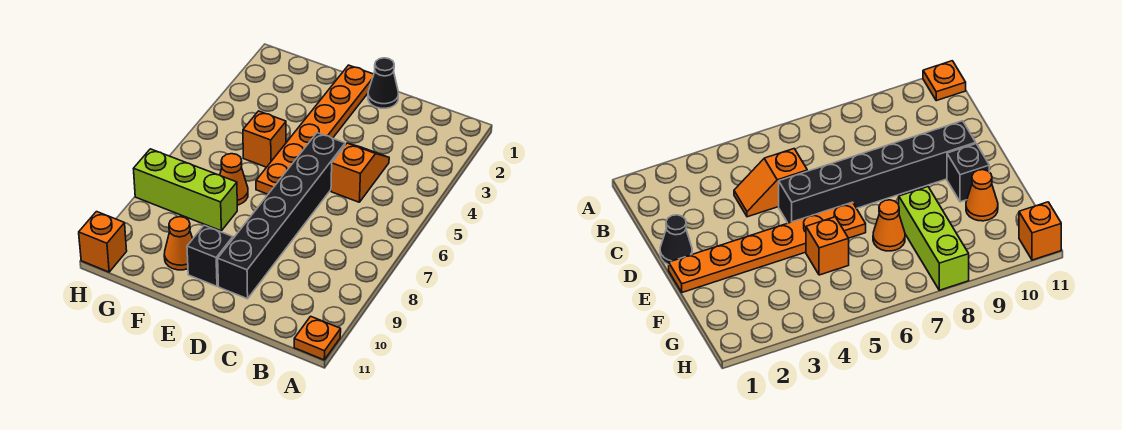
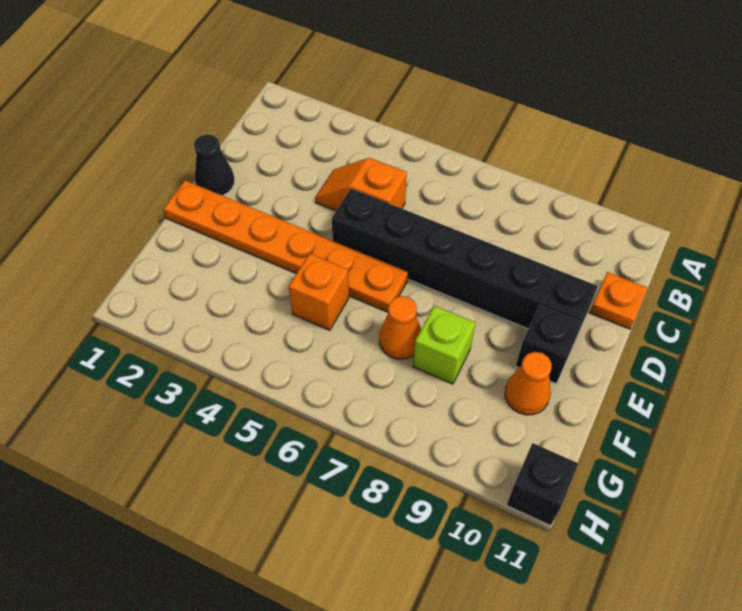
orange plate A11 level 1 -> orange plate C11 level 1
lime brick F8:H8 level 1 -> lime brick F8 level 1
orange brick H11 level 1 -> black brick H11 level 1

